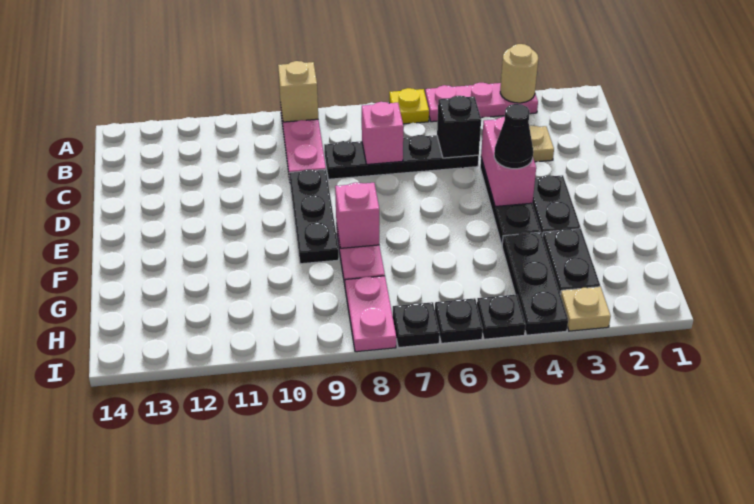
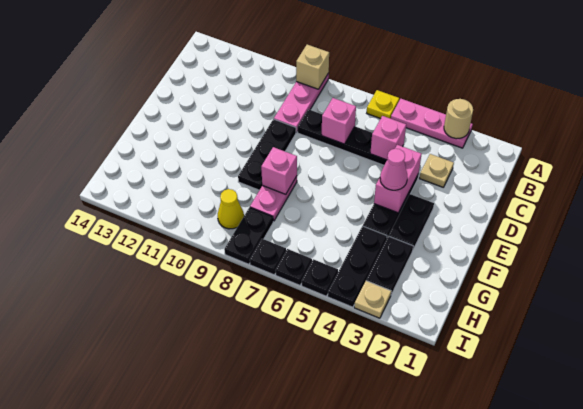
black brick C5 level 2 -> pink brick C5 level 2
black cone E4 level 3 -> pink cone E4 level 3
pink plate H8:I8 level 1 -> black plate H8:I8 level 1
none -> yellow cone H9 level 1

